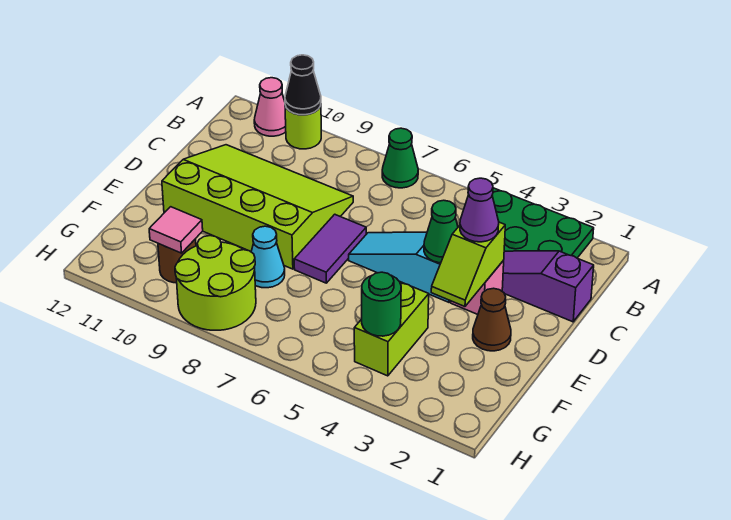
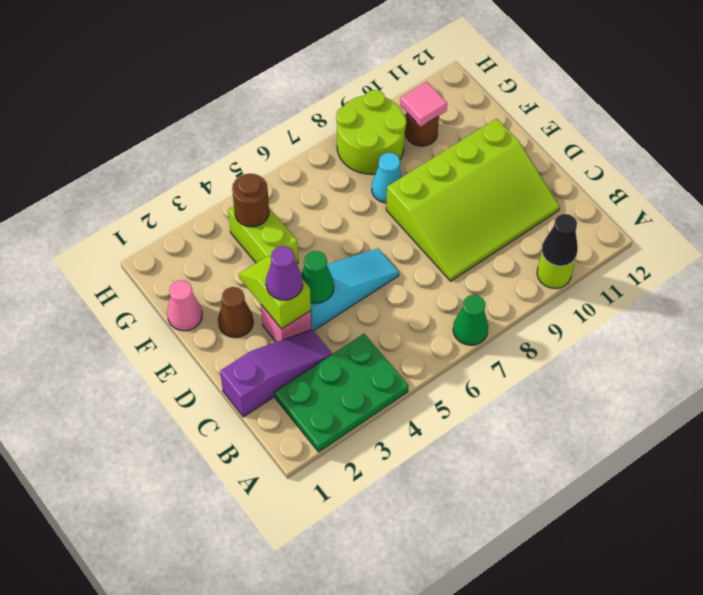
pink cone A11 level 1 -> pink cone F1 level 1
purple tile D7:E7 level 1 -> none
green round brick G4 level 2 -> brown round brick G4 level 2

